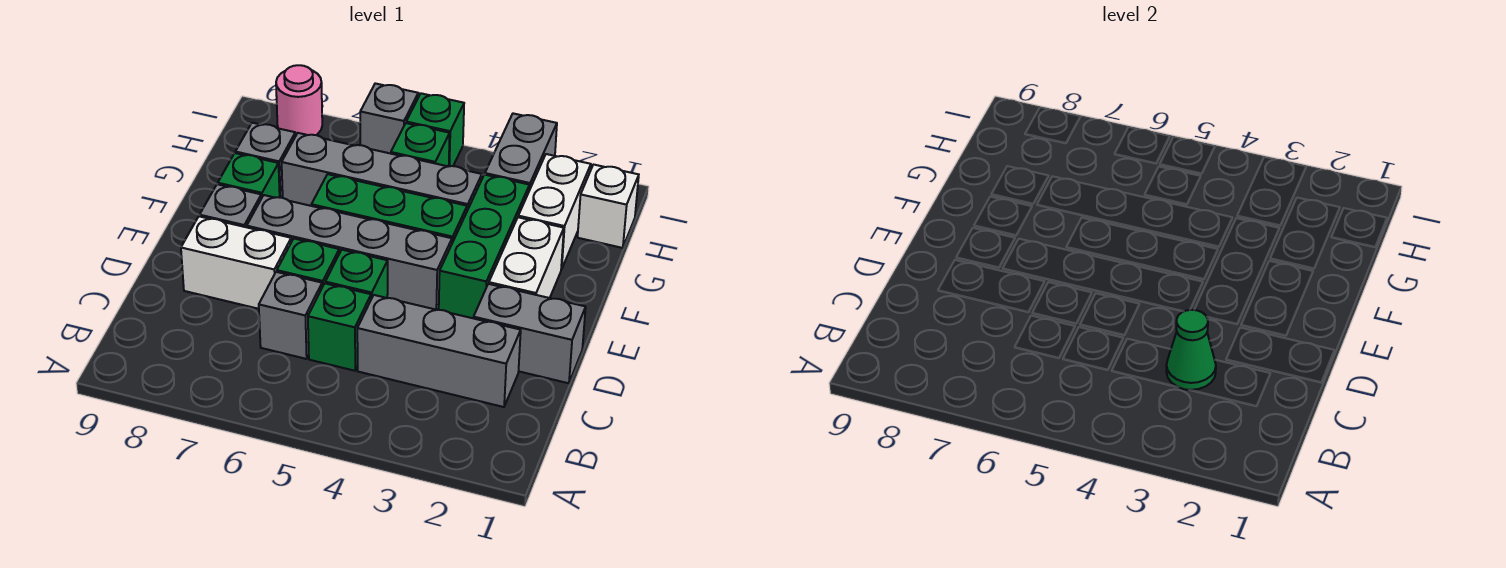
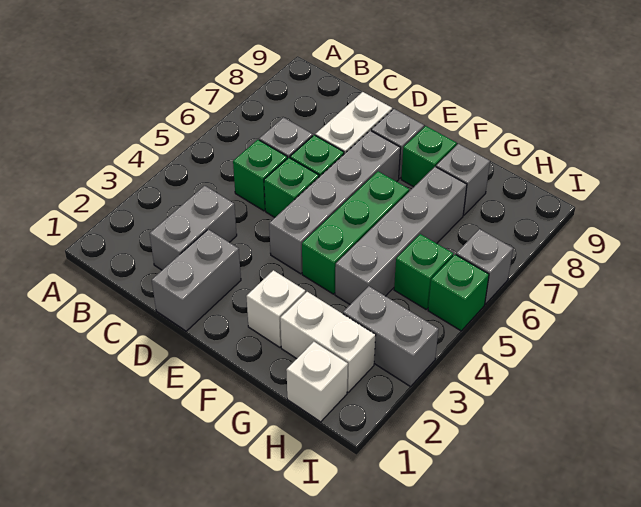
grey brick C2:C4 level 1 -> grey brick C2:C3 level 1
green cone C3 level 2 -> none
white brick E2:F2 level 1 -> white brick F2 level 1
green brick E3:G3 level 1 -> none
pink round brick I8 level 1 -> none

